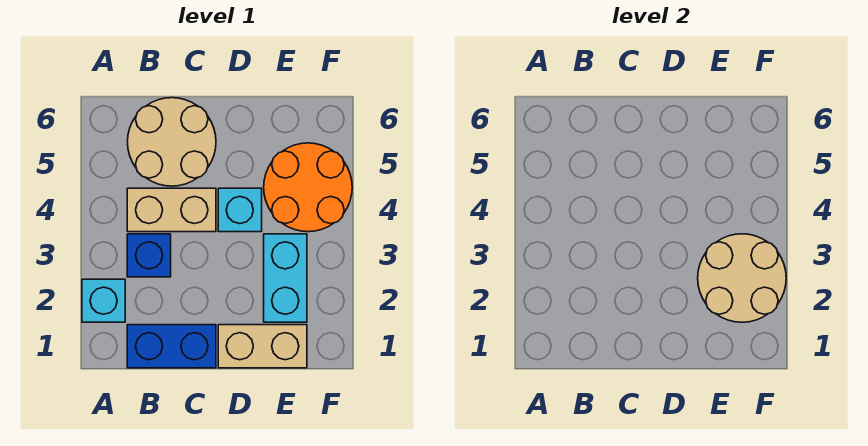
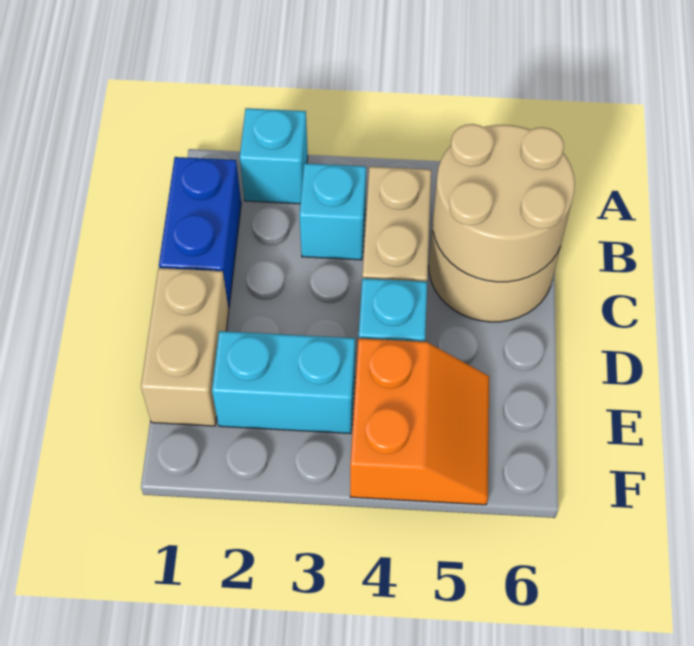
blue brick B3 level 1 -> cyan brick B3 level 1
tan round brick E2:F3 level 2 -> tan round brick B5:C6 level 2
orange round brick E4:F5 level 1 -> orange slope E4:F5 level 1 top 4

